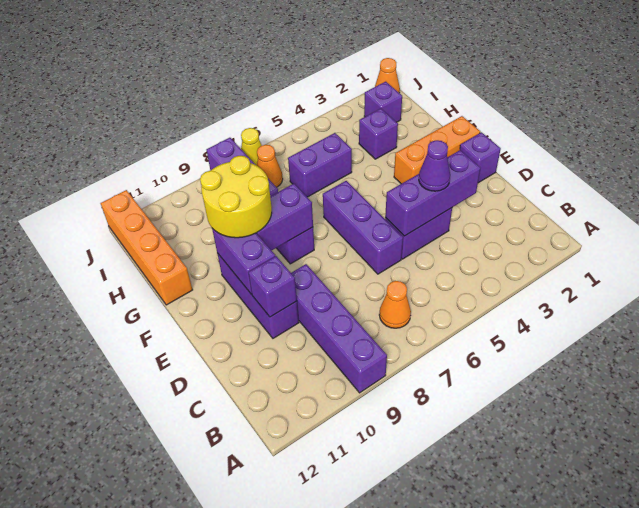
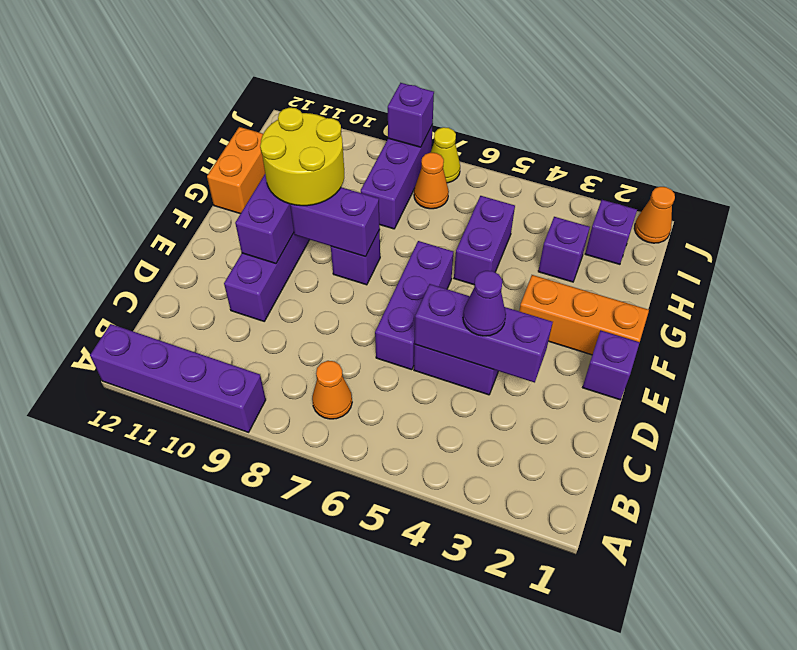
purple brick A9:D9 level 1 -> purple brick A9:A12 level 1
purple brick D10 level 2 -> purple brick J8 level 2
orange brick G12:J12 level 1 -> orange brick G12:H12 level 1
purple brick H5:H6 level 1 -> purple brick G5:H5 level 1

